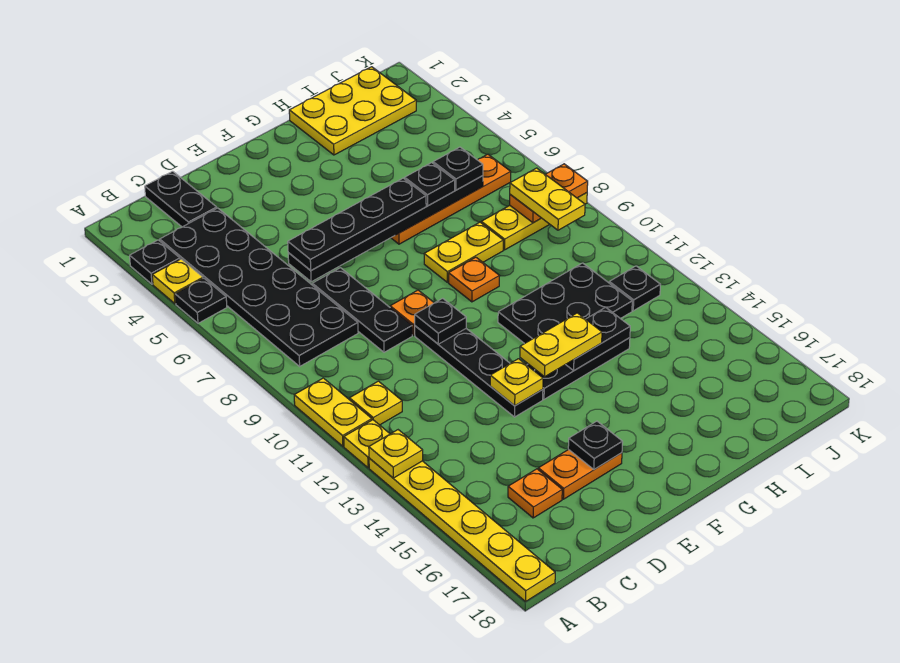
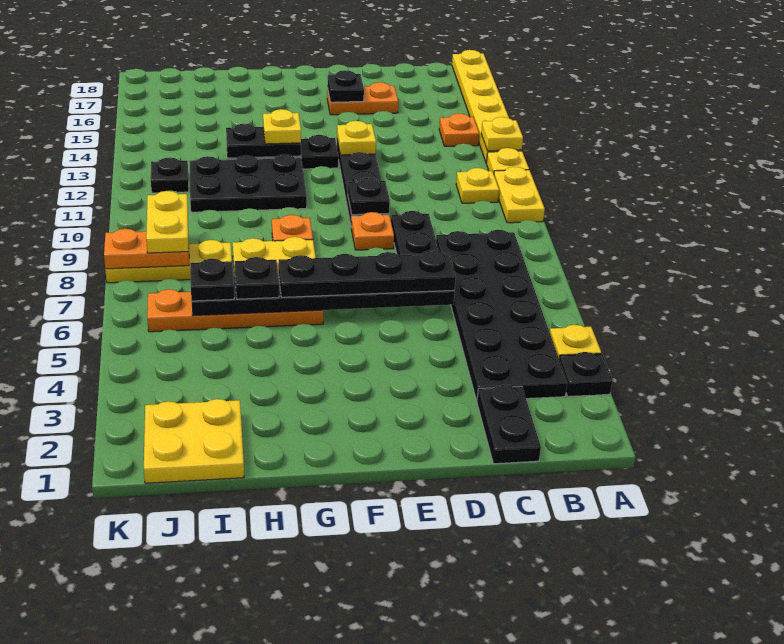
black plate A5 level 1 -> none
orange plate C16 level 1 -> orange plate B14 level 1
yellow plate F13:G13 level 3 -> yellow plate G13 level 3
yellow plate H1:J2 level 1 -> yellow plate I1:J2 level 1

